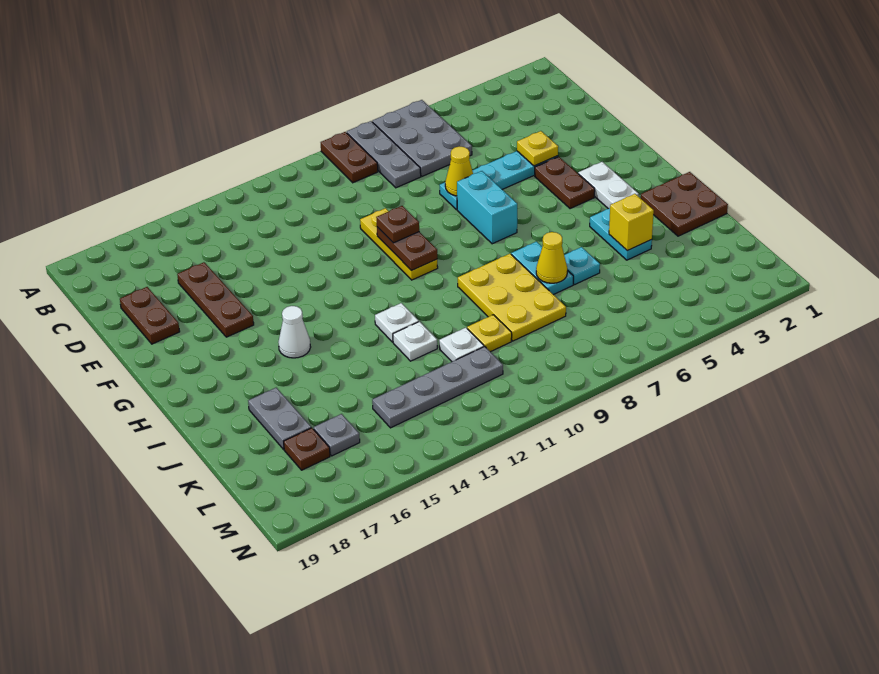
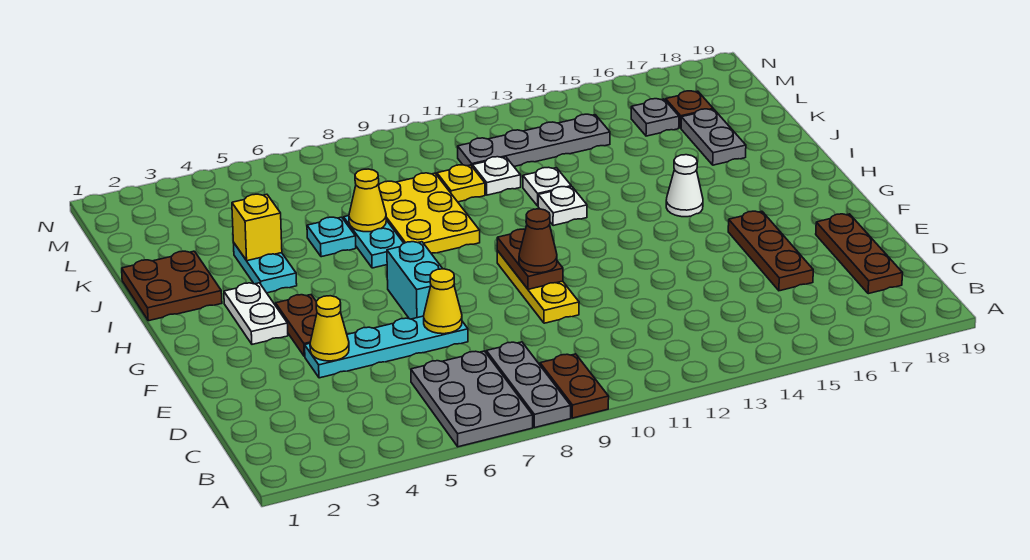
brown plate D18:E18 level 1 -> brown plate C18:E18 level 1
yellow plate E4 level 2 -> yellow cone E4 level 2
brown plate F10 level 3 -> brown cone F10 level 3

